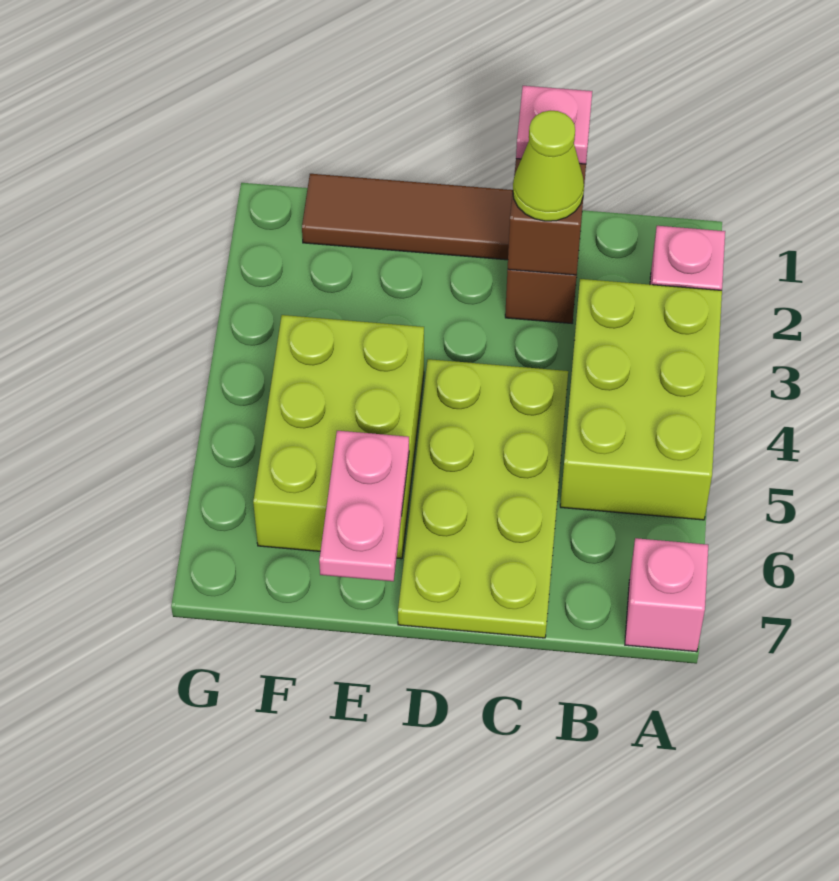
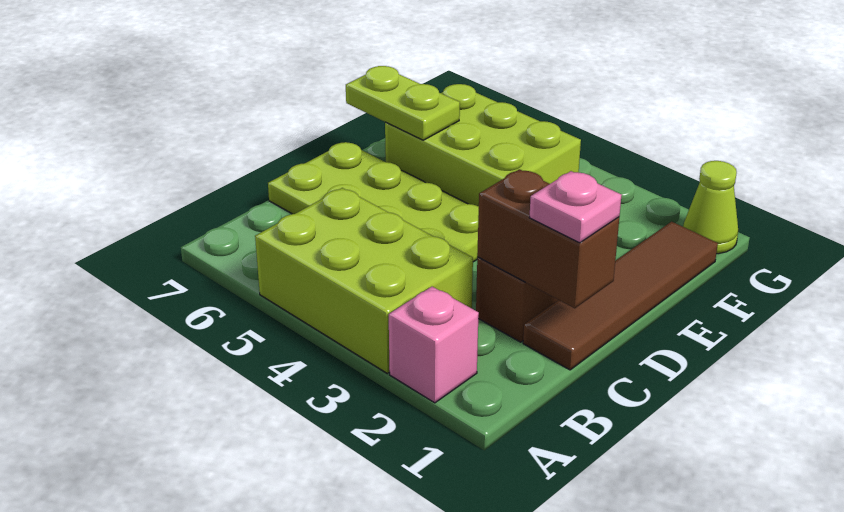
pink brick A7 level 1 -> none
lime cone C2 level 3 -> lime cone G1 level 1
pink plate E6:E7 level 2 -> lime plate E6:E7 level 2

